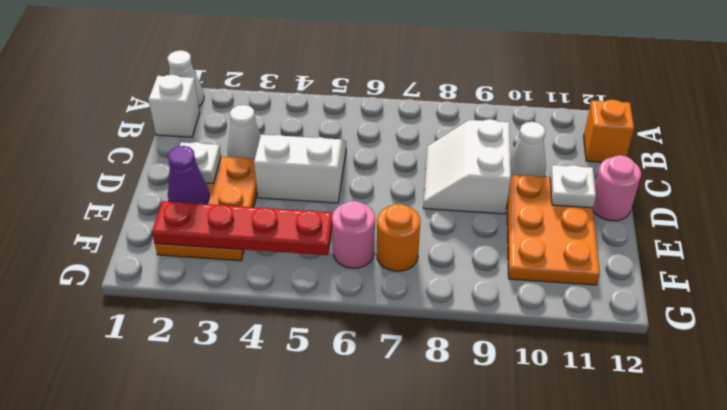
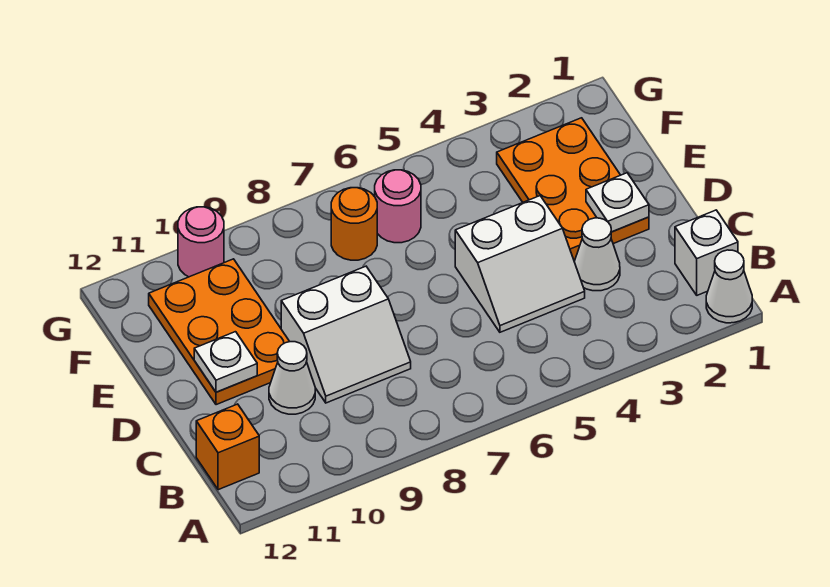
white slope C8:D9 level 1 top 9 -> white slope C8:D9 level 1 top D
pink round brick D12 level 1 -> pink round brick G10 level 1
purple cone E2 level 2 -> none
red plate F2:F5 level 2 -> none

